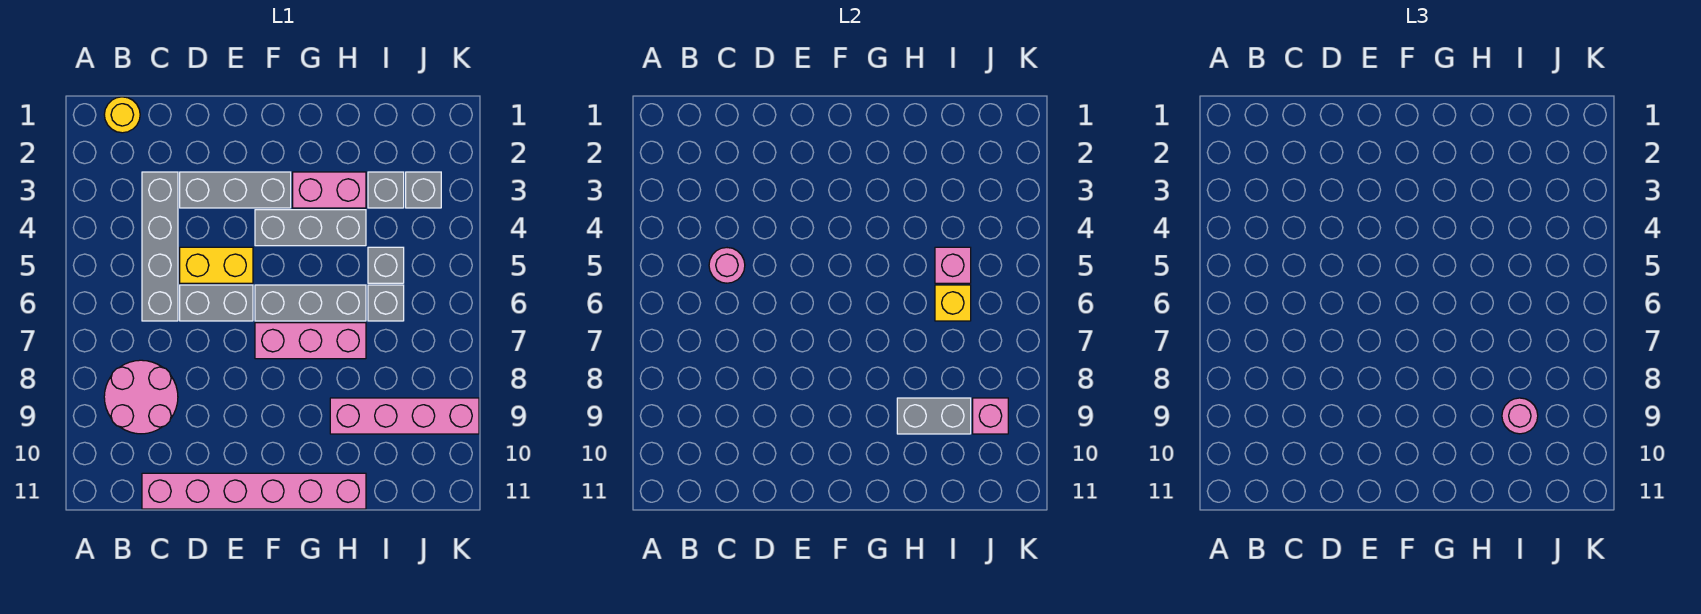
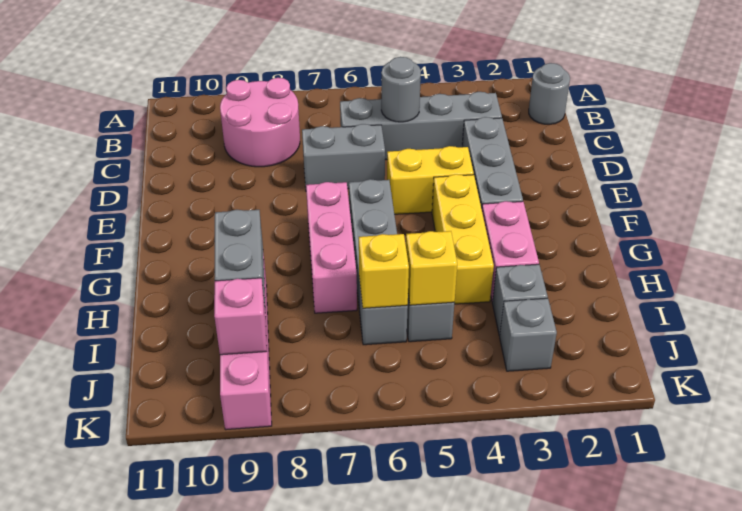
yellow round brick B1 level 1 -> grey round brick B1 level 1
pink round brick C5 level 2 -> grey round brick C5 level 2
pink brick C11:H11 level 1 -> none
yellow brick D5:E5 level 1 -> yellow brick E4:E5 level 1
grey brick D6:E6 level 1 -> grey brick D6:D7 level 1
grey brick F4:H4 level 1 -> yellow brick F4:H4 level 1
pink brick I5 level 2 -> yellow brick I5 level 2
pink round brick I9 level 3 -> none

